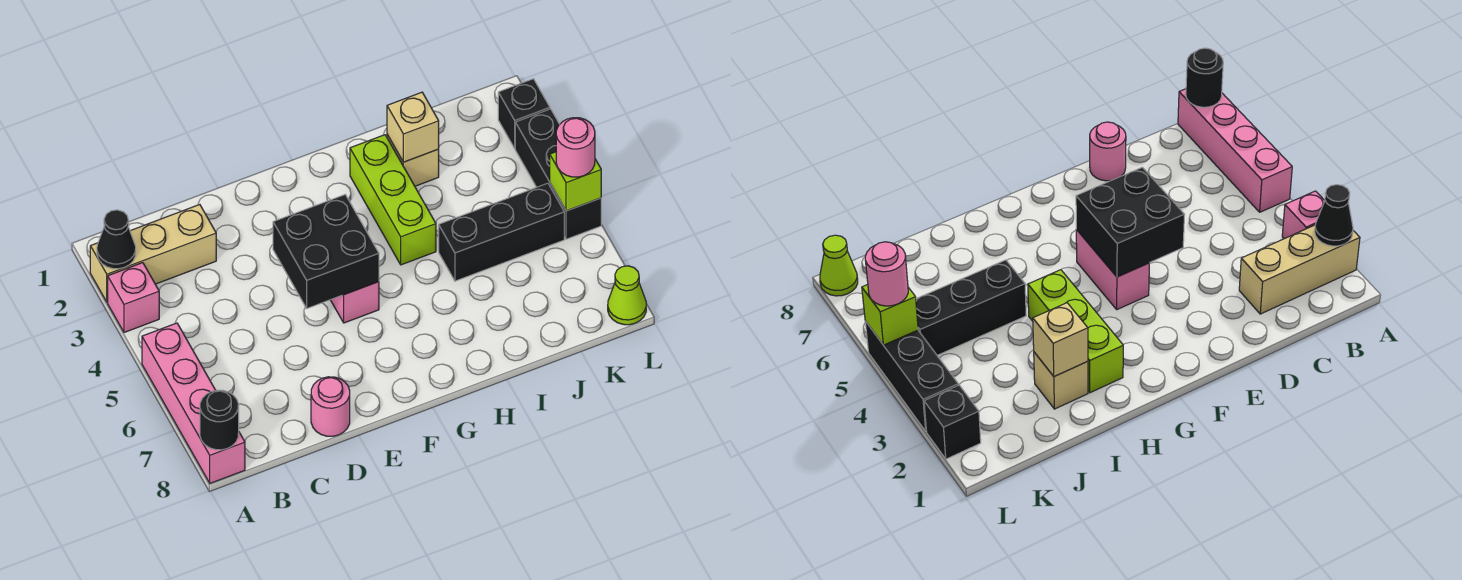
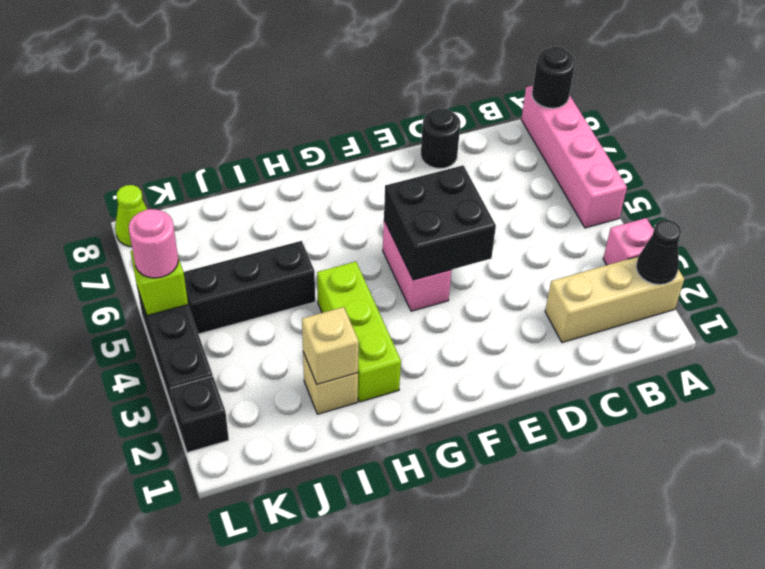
pink round brick D8 level 1 -> black round brick D8 level 1

